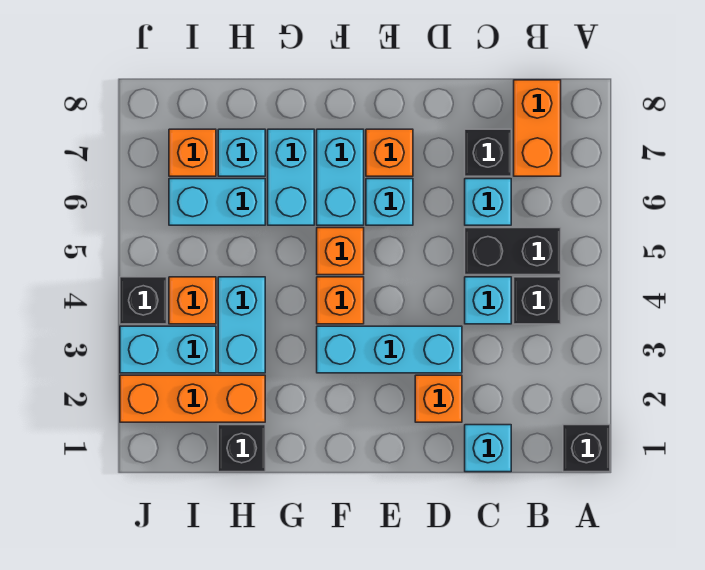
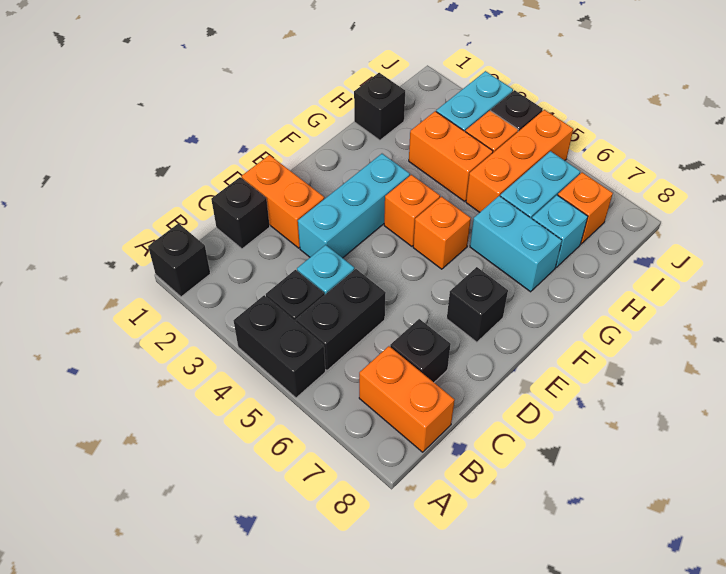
none -> black brick A4:A5 level 1
cyan brick C1 level 1 -> black brick C1 level 1
cyan brick C6 level 1 -> none
orange brick D2 level 1 -> orange brick D1:D2 level 1
cyan brick E6 level 1 -> none
orange brick E7 level 1 -> black brick E7 level 1
cyan brick F6:F7 level 1 -> none
orange brick H2:J2 level 1 -> orange brick H5:J5 level 1
cyan brick H3:H4 level 1 -> orange brick H3:H4 level 1

